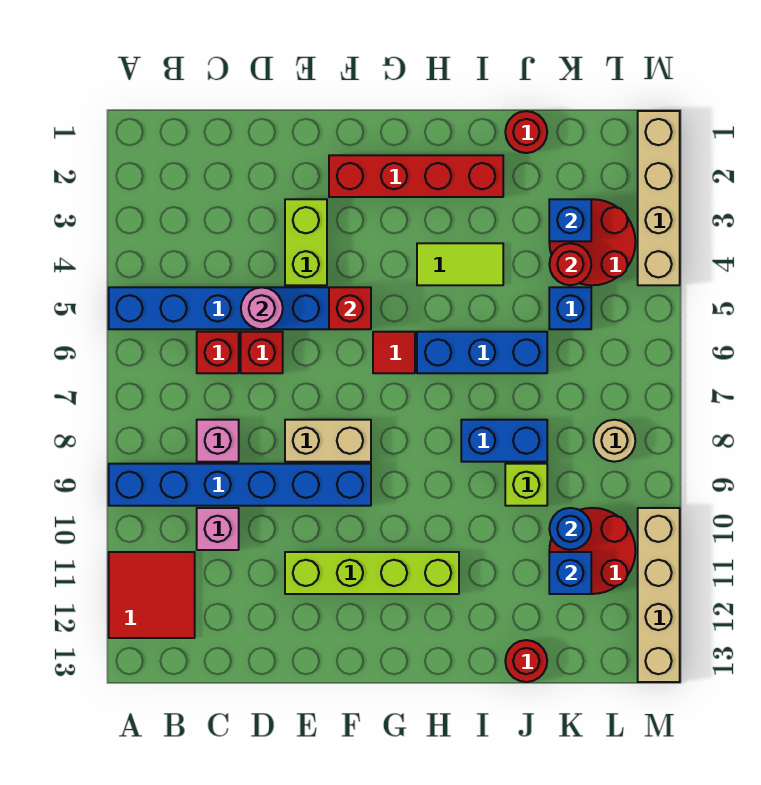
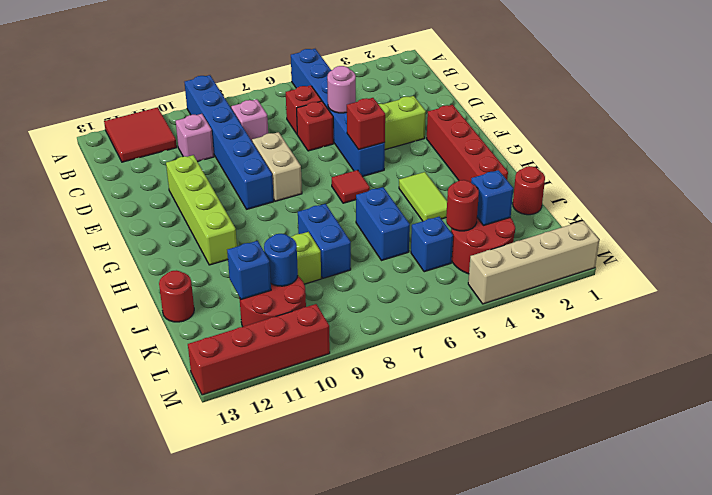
blue brick H6:J6 level 1 -> blue brick I6:J6 level 1
tan round brick L8 level 1 -> none
tan brick M10:M13 level 1 -> red brick M10:M13 level 1

